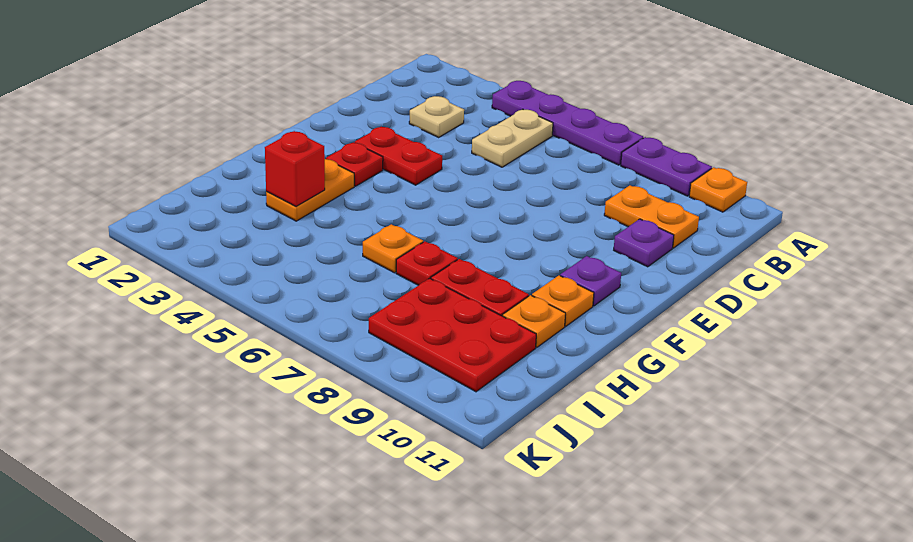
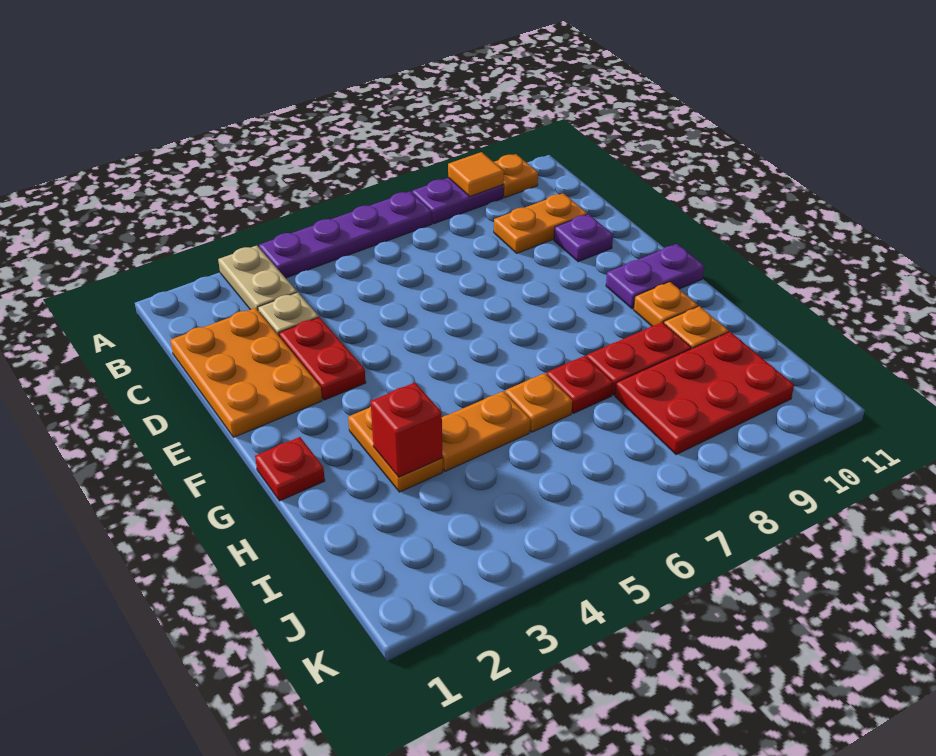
none -> orange tile A9 level 2
tan plate B5:C5 level 1 -> tan plate A3:B3 level 1
none -> orange plate C1:E2 level 1
red plate E3:E4 level 1 -> red plate D3:E3 level 1
red plate F3 level 1 -> red plate G1 level 1
purple plate F10 level 1 -> purple plate F10:F11 level 1
none -> orange plate H4:H5 level 1

